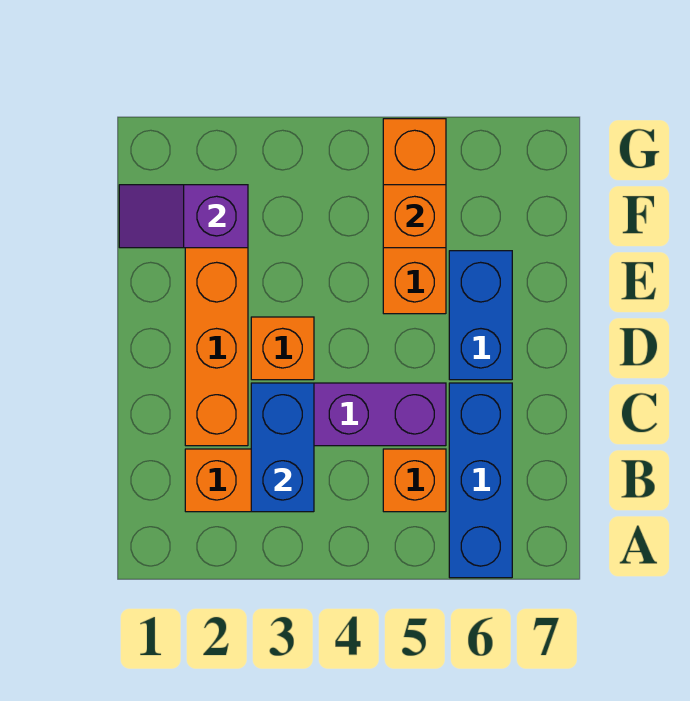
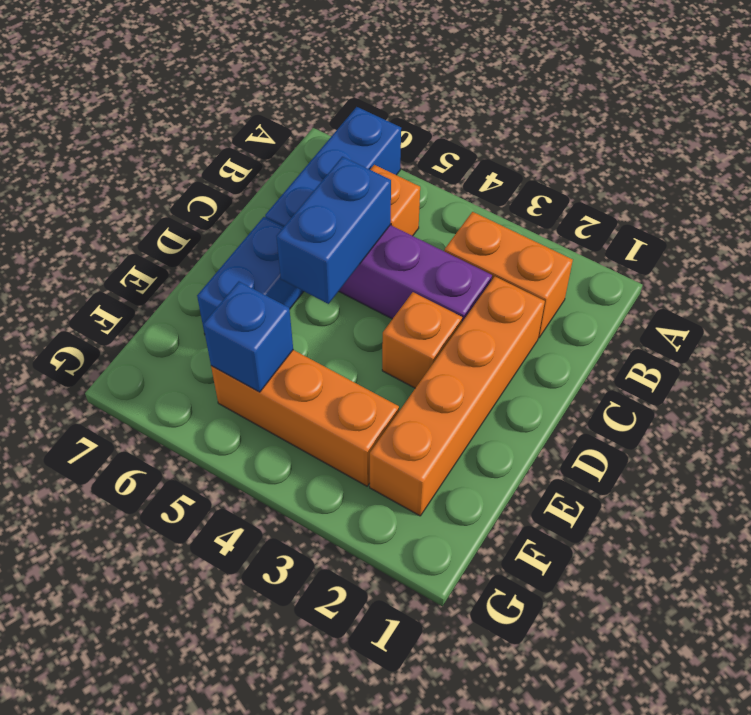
blue brick B3:C3 level 2 -> blue brick C5:D5 level 2
orange brick E5:G5 level 1 -> orange brick F3:F5 level 1
purple slope F1:F2 level 2 top 2 -> none
orange brick F5 level 2 -> blue brick F5 level 2

